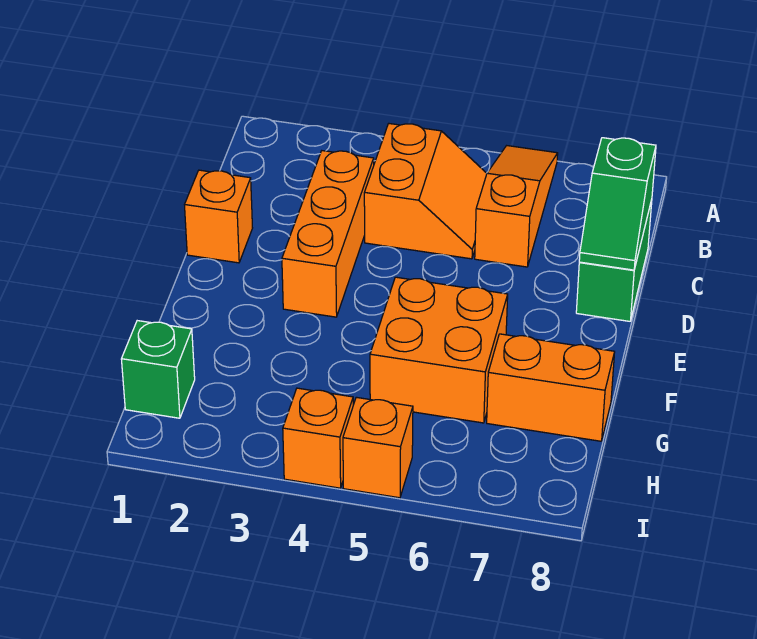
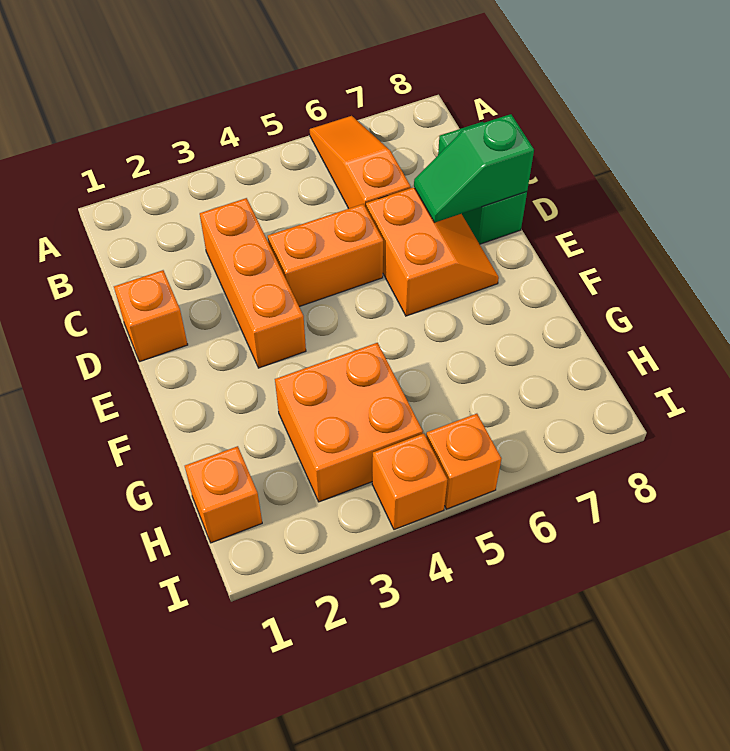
orange slope B4:C5 level 1 top 4 -> orange slope D6:E7 level 1 top 6
green slope C8:D8 level 2 top C -> green slope D7:D8 level 2 top 8
orange brick F5:G6 level 1 -> orange brick G3:H4 level 1
orange brick G7:G8 level 1 -> orange brick D4:D5 level 1
green brick H1 level 1 -> orange brick H1 level 1

